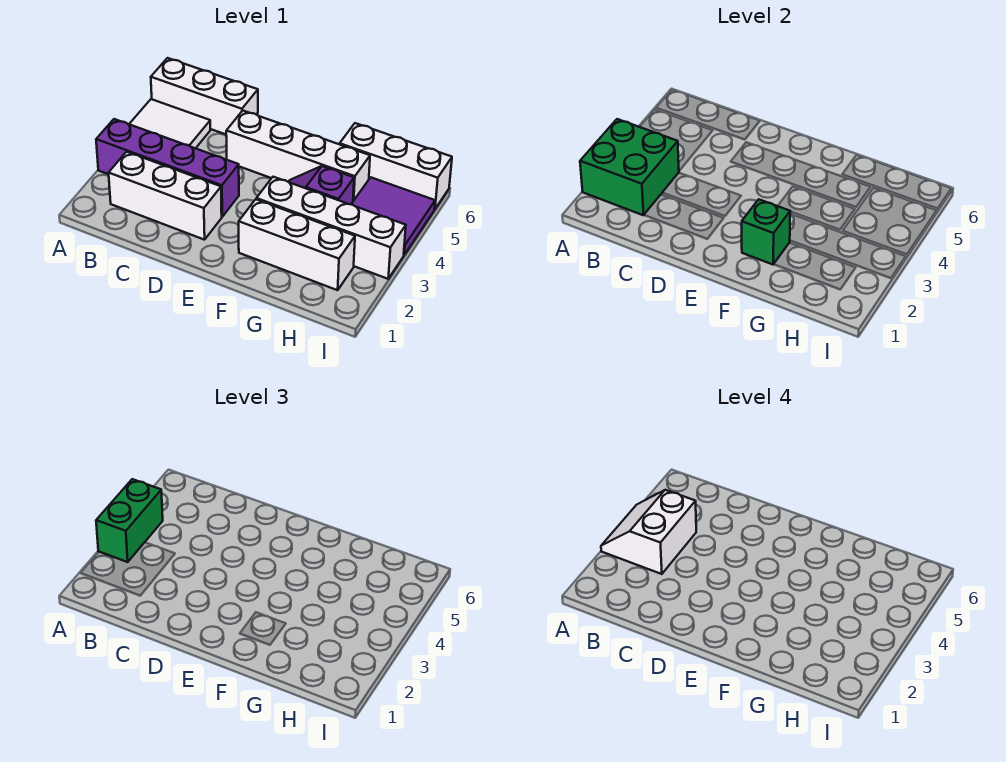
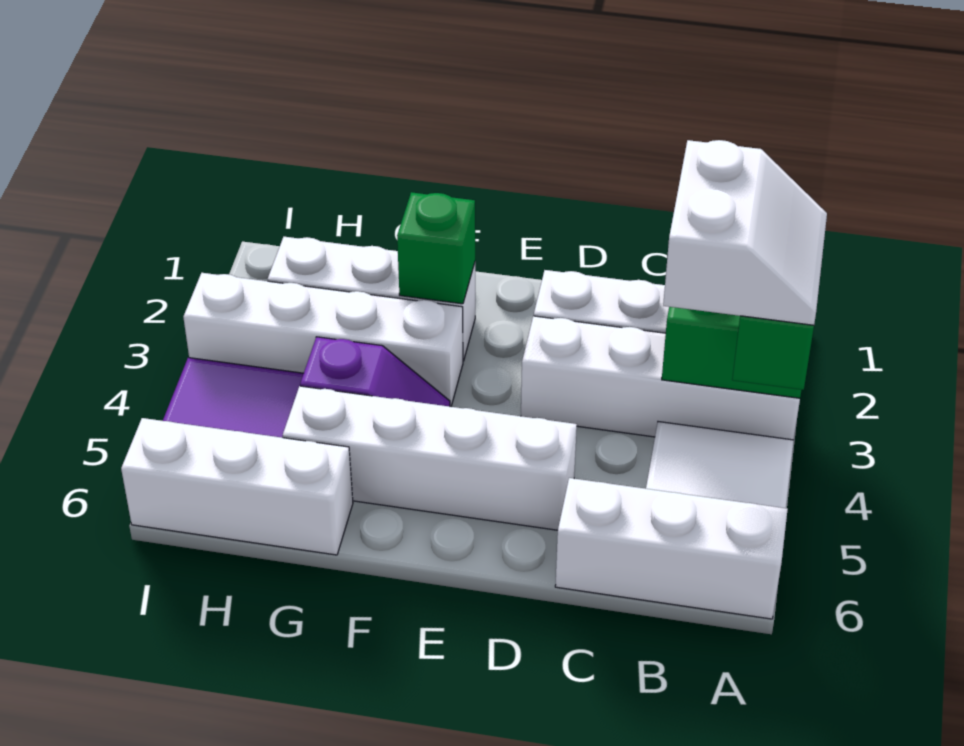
purple brick A3:D3 level 1 -> white brick A3:D3 level 1

